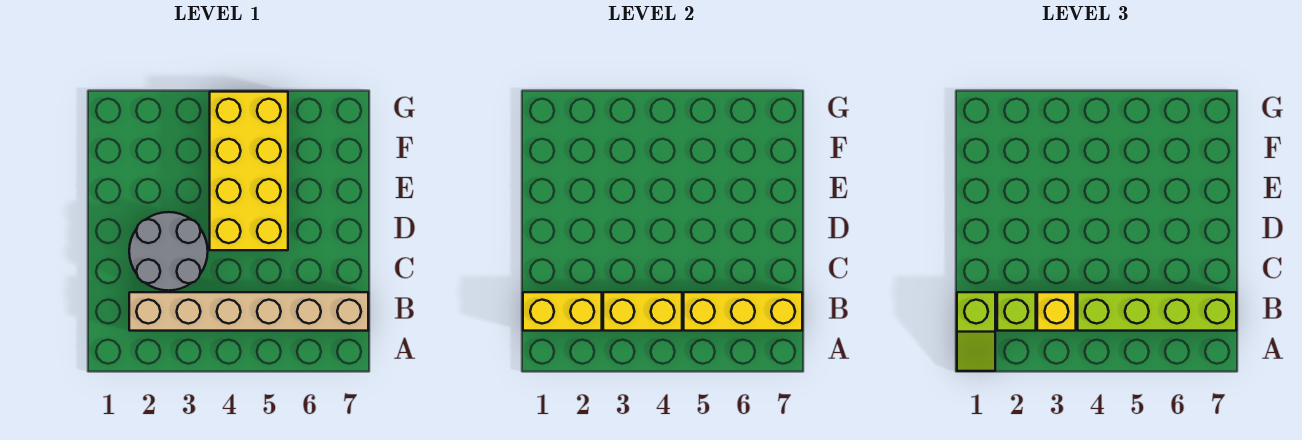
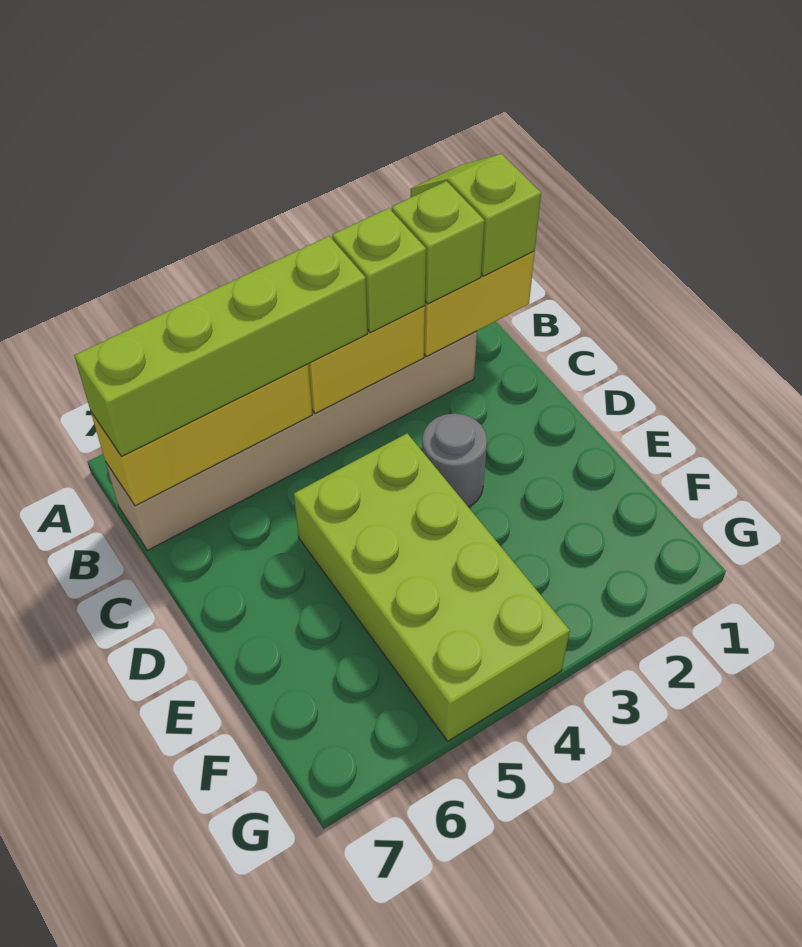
yellow brick B3 level 3 -> lime brick B3 level 3
grey round brick C2:D3 level 1 -> grey round brick D3 level 1
yellow brick D4:G5 level 1 -> lime brick D4:G5 level 1

